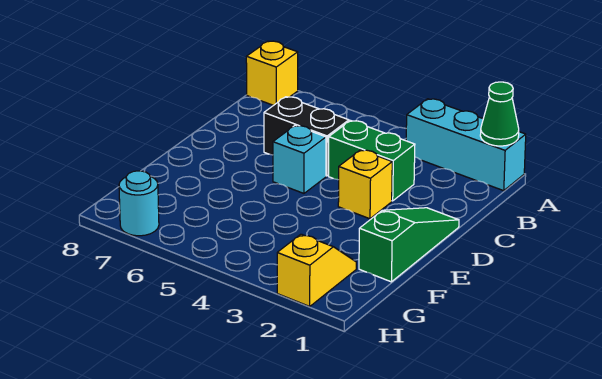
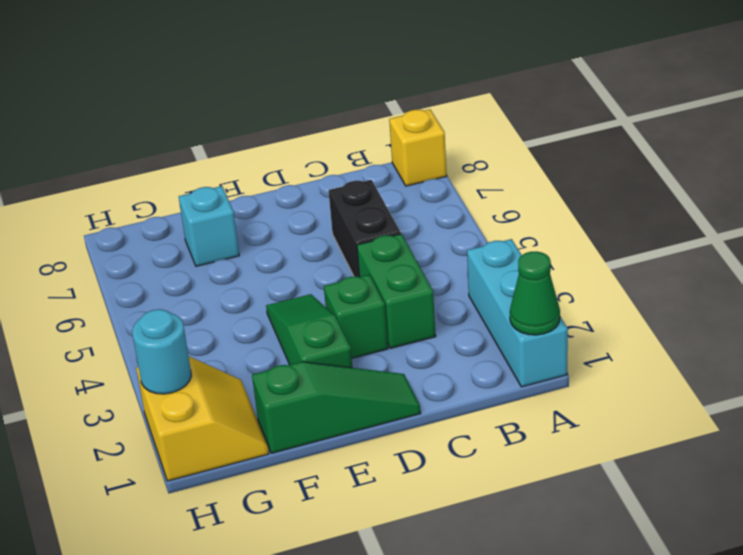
yellow brick D3 level 1 -> green brick D3 level 1
cyan brick D5 level 1 -> cyan brick F7 level 1
none -> green slope E2:E4 level 1 top 2
yellow slope G2:H2 level 1 top H -> yellow slope G1:H2 level 1 top H
cyan round brick H7 level 1 -> cyan round brick H2 level 2

